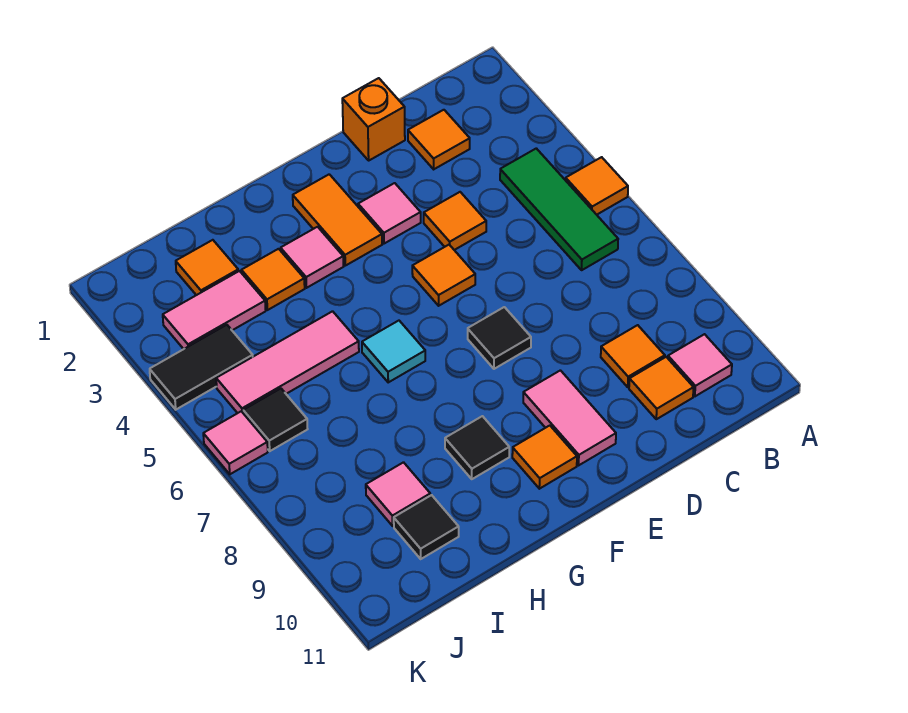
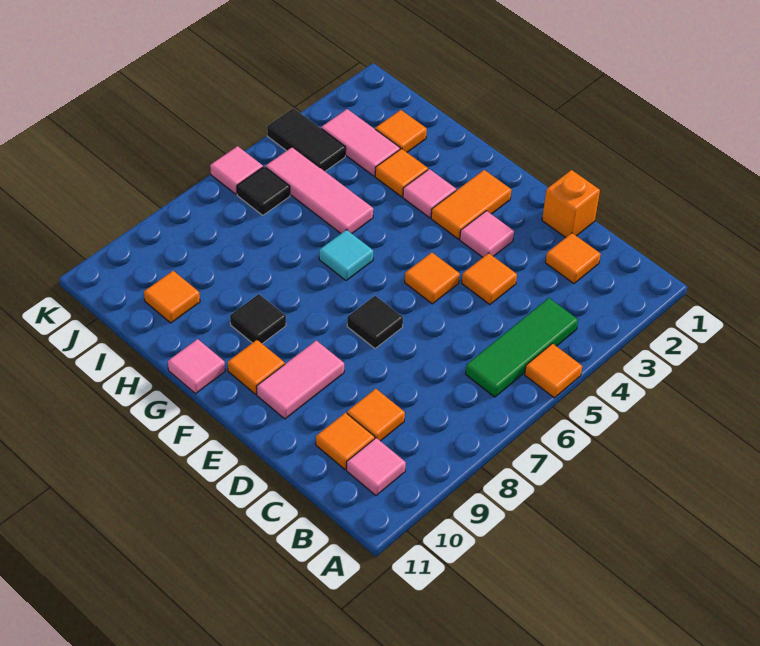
pink tile I9 level 1 -> pink tile G11 level 1
black tile I10 level 1 -> orange tile I10 level 1

